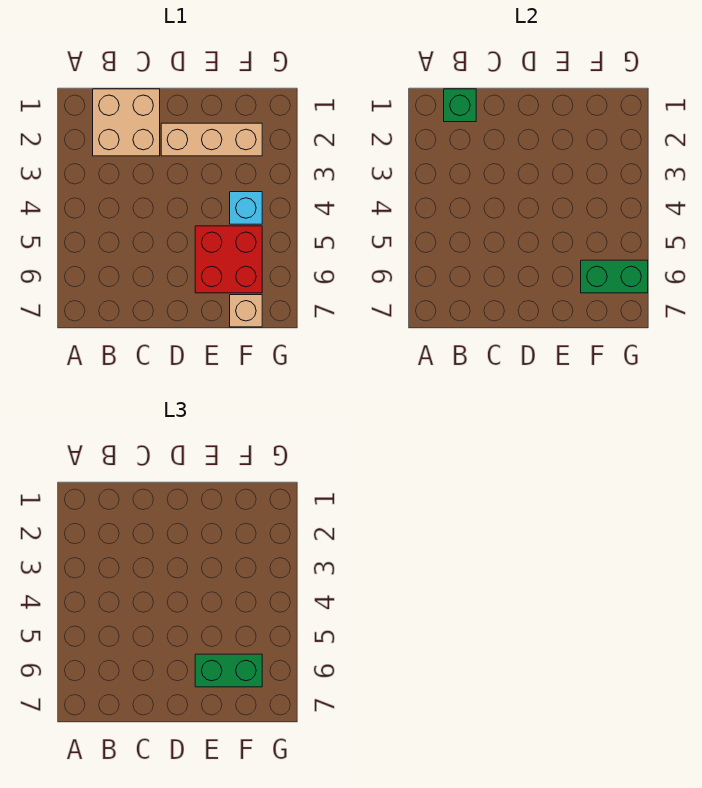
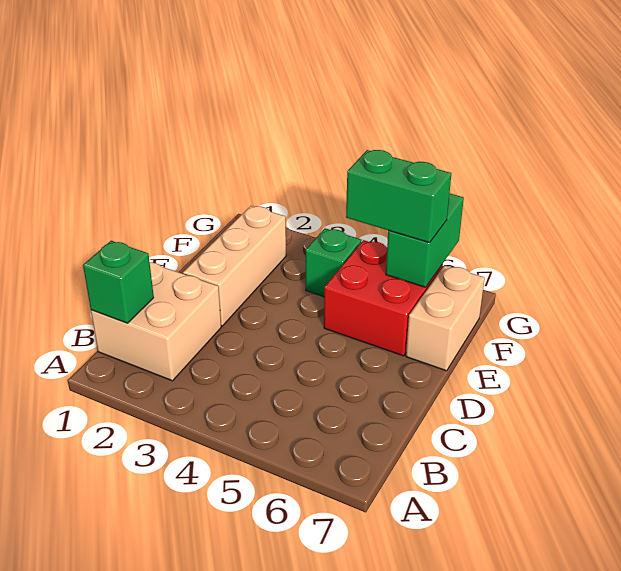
green brick E6:F6 level 3 -> green brick F5:F6 level 3
cyan brick F4 level 1 -> green brick F4 level 1
tan brick F7 level 1 -> tan brick E7:F7 level 1

